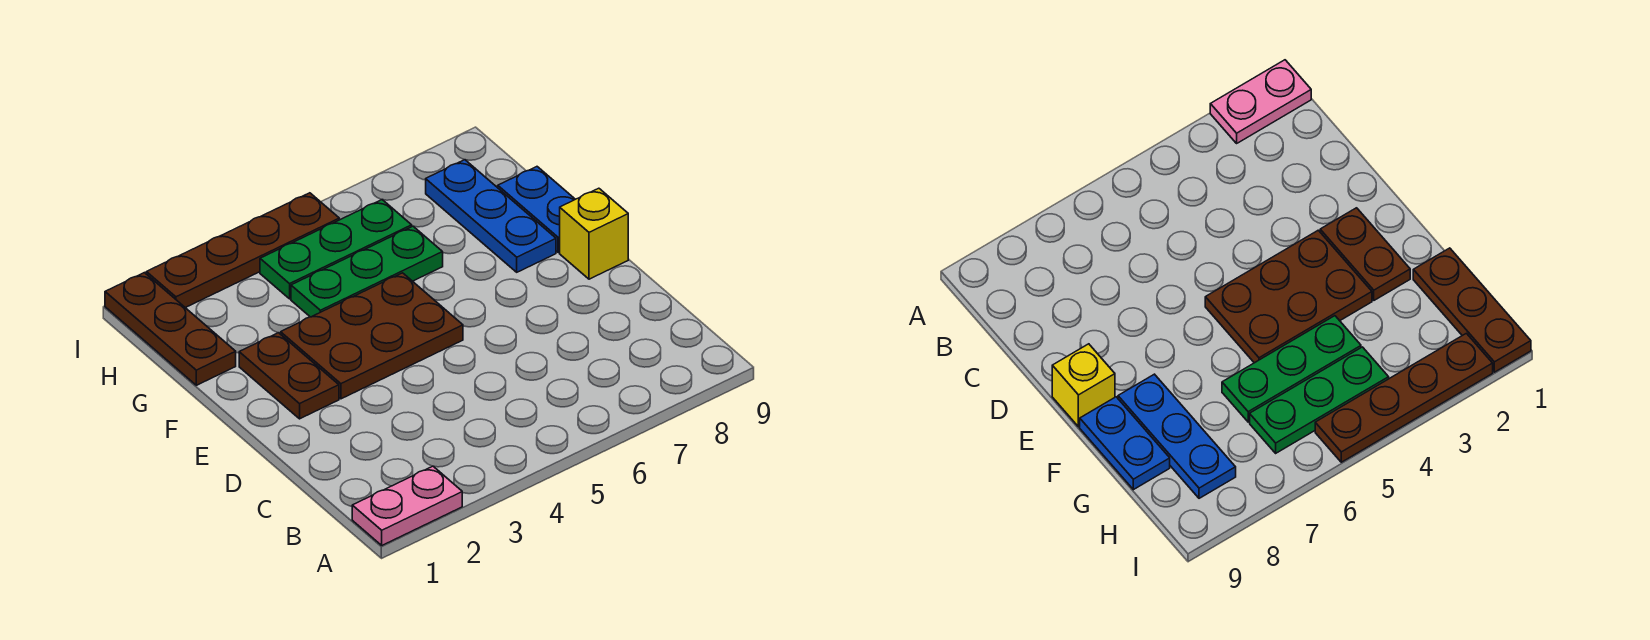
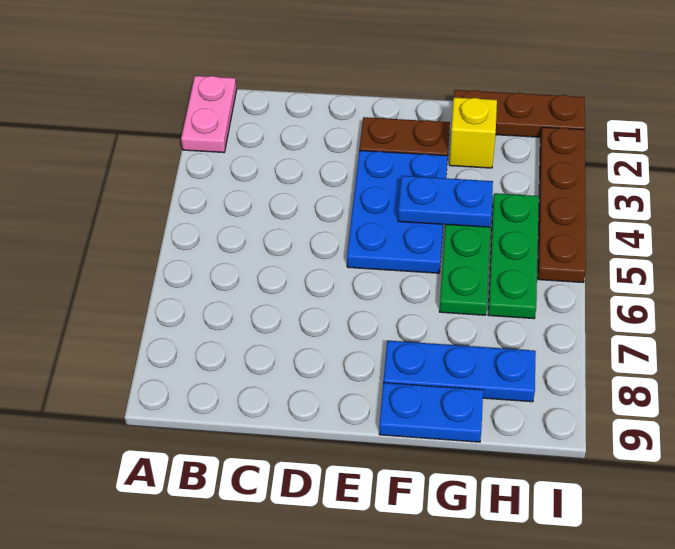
brown plate E3:F5 level 1 -> blue plate E3:F5 level 1
yellow brick E9 level 1 -> yellow brick G2 level 1
none -> blue plate F4:G4 level 2

